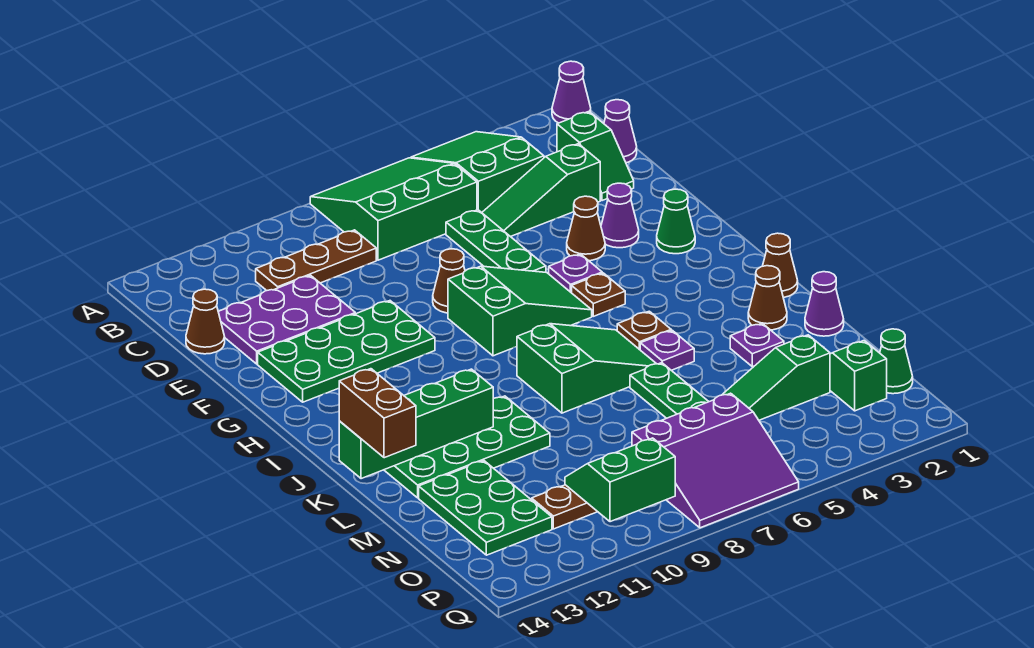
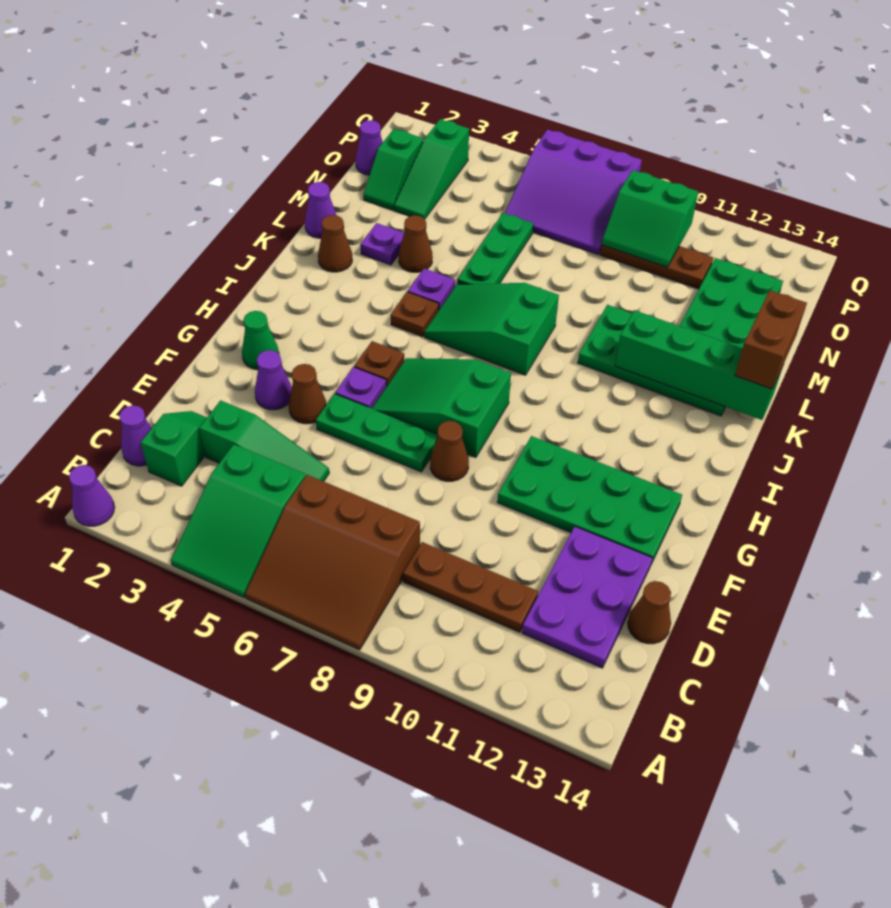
green slope A6:C8 level 1 top C -> brown slope A6:C8 level 1 top C
green plate D6:F6 level 1 -> green plate F5:F7 level 1
purple plate D11:E13 level 1 -> purple plate C12:E13 level 1
brown cone J1 level 1 -> brown cone L4 level 1
green slope N3:N5 level 1 top 3 -> green slope N3:P3 level 1 top P
green cone O1 level 1 -> purple cone O1 level 1
purple slope O6:Q8 level 1 top O -> purple slope O6:Q8 level 1 top Q

